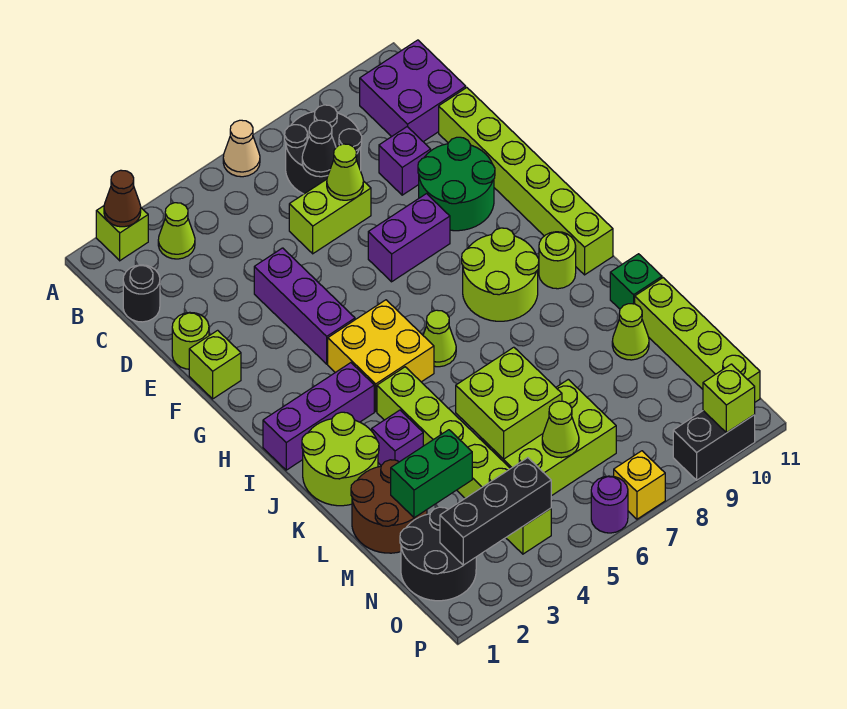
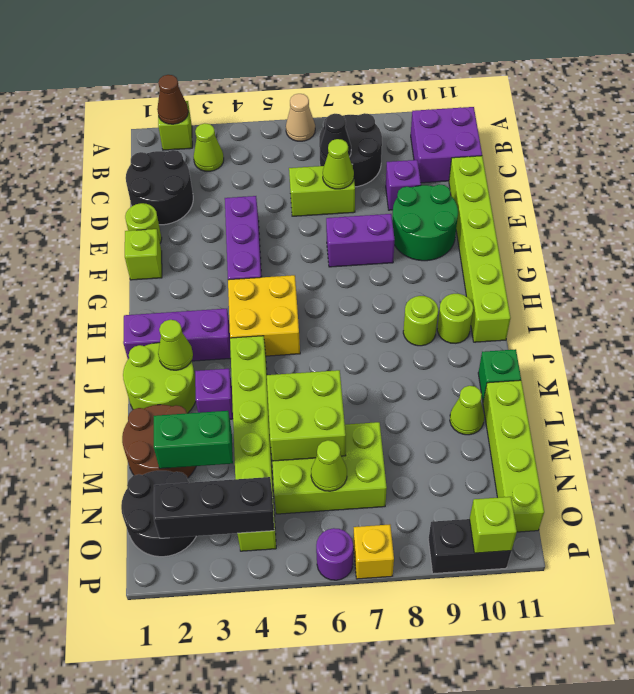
black round brick C1 level 1 -> black round brick C1:D2 level 1
lime round brick H8:I9 level 1 -> lime round brick I9 level 1
lime cone I6 level 1 -> lime cone J2 level 2

